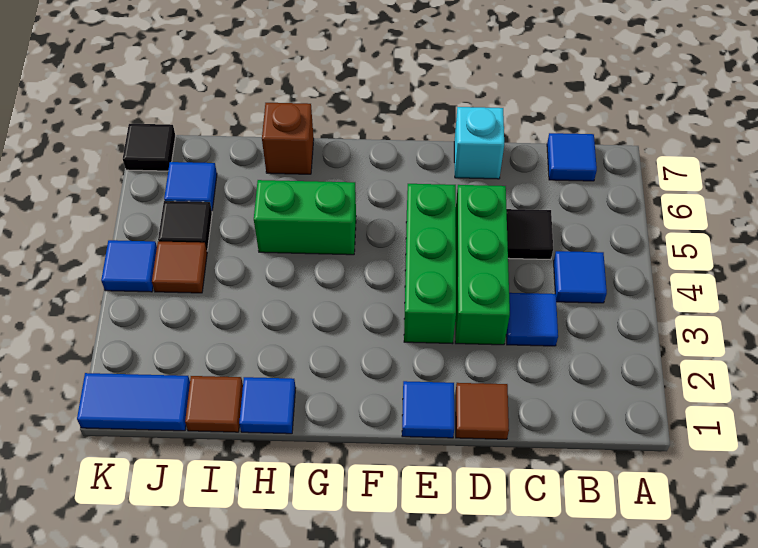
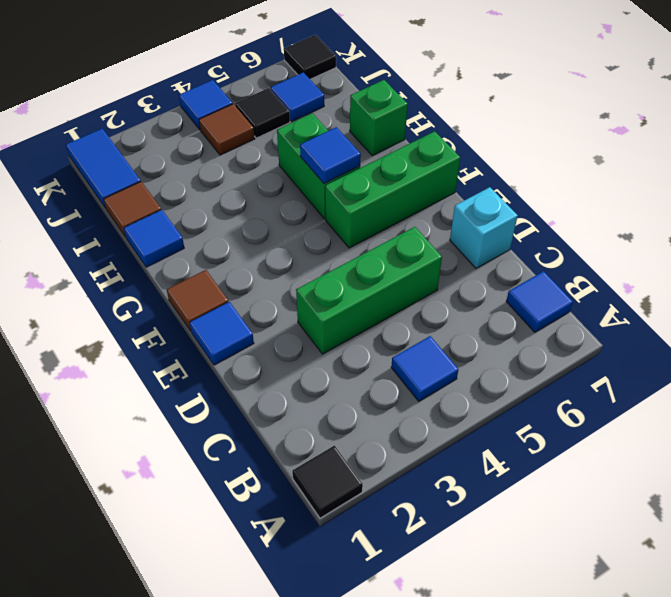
blue tile C3 level 1 -> blue tile G5 level 2
black tile C5 level 1 -> black tile A1 level 1
brown tile D1 level 1 -> brown tile F1 level 1
green brick E3:E5 level 1 -> green brick F5:F7 level 1
brown brick H7 level 1 -> green brick H7 level 1

